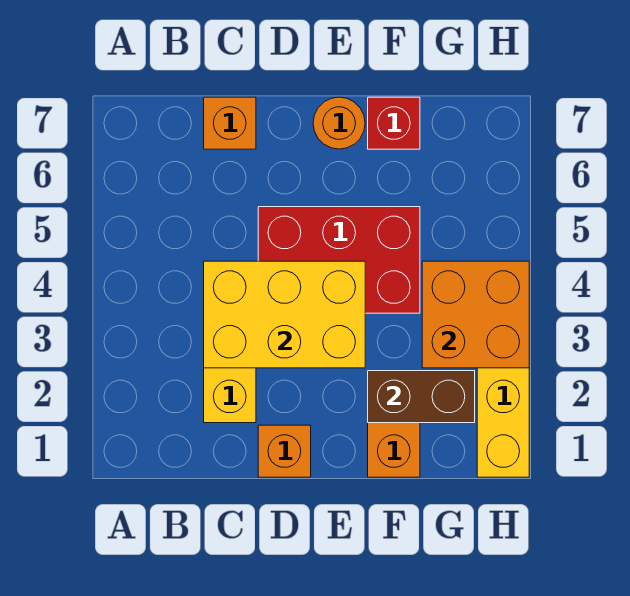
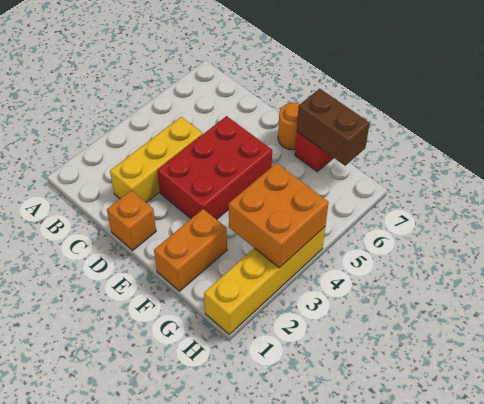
yellow brick C3:E4 level 2 -> none
orange brick C7 level 1 -> none
red brick D4:F5 level 1 -> red brick D3:E5 level 1
brown brick F2:G2 level 2 -> brown brick F7:G7 level 2

